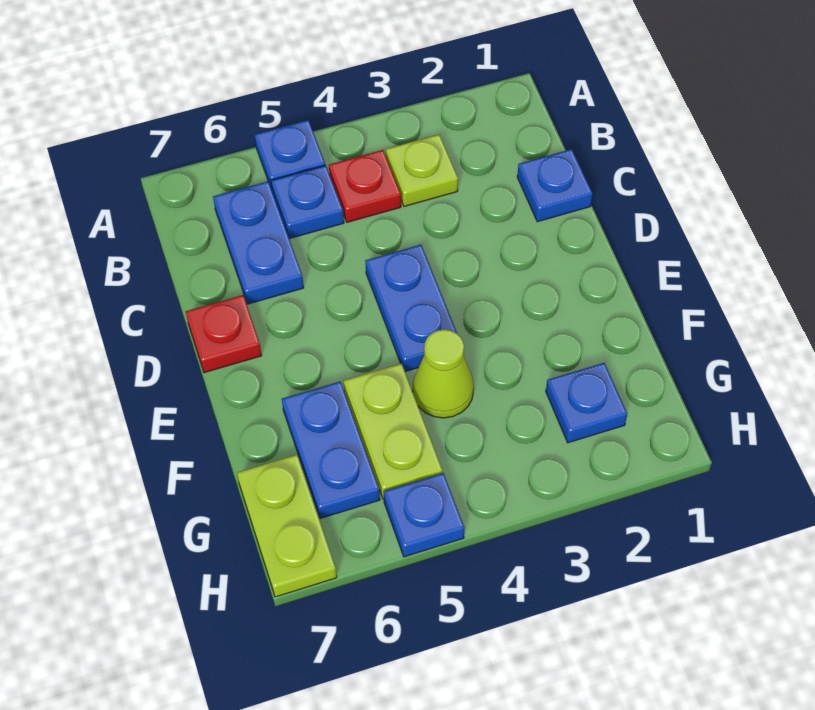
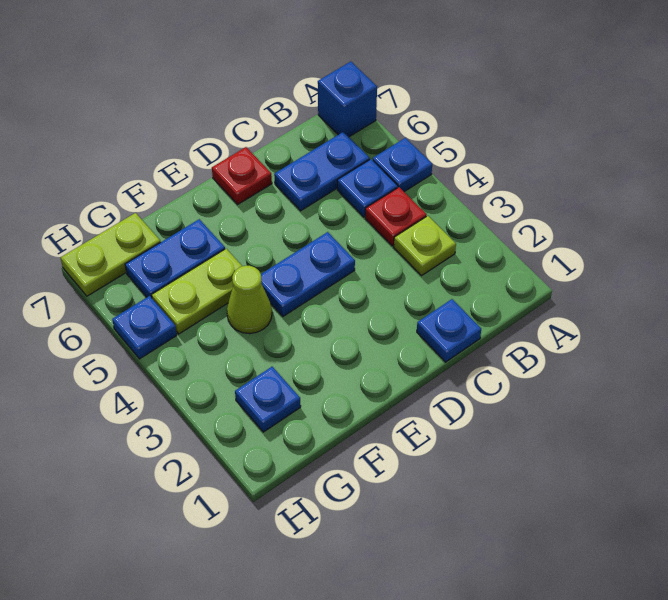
none -> blue brick A7 level 1

